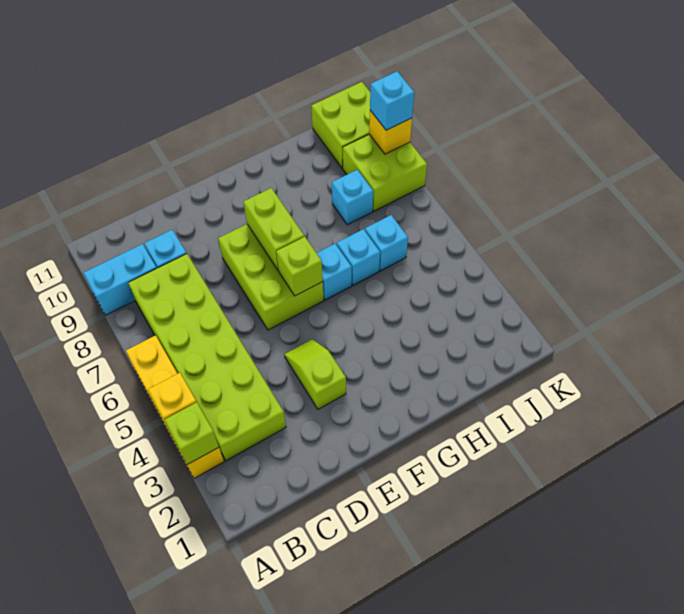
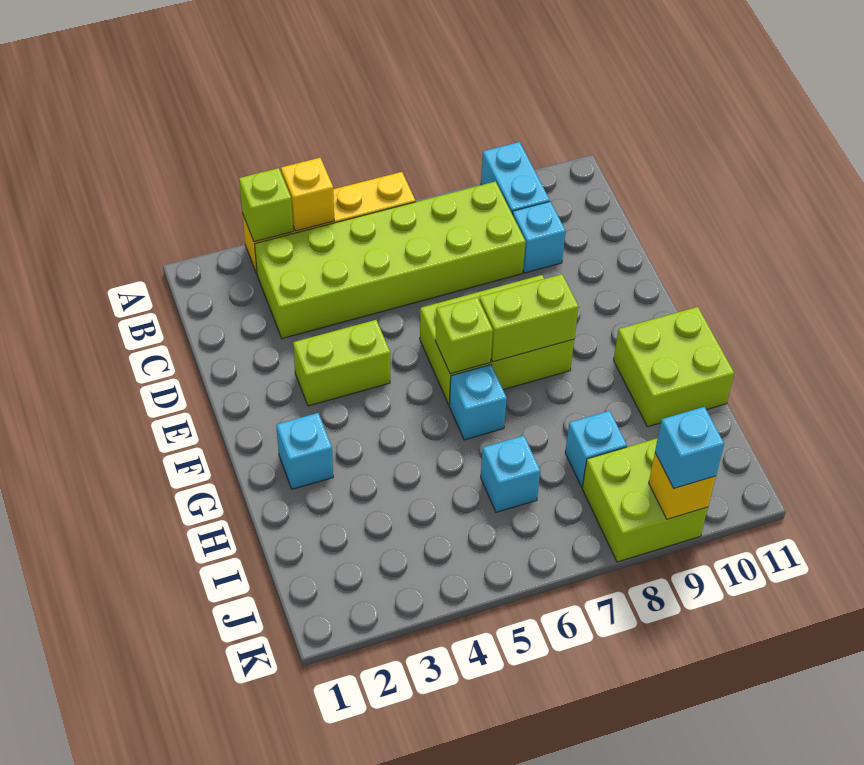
lime slope E3:E4 level 1 top 3 -> lime brick E3:E4 level 1
cyan brick H6 level 1 -> cyan brick G2 level 1
lime brick J10:K11 level 1 -> lime brick G10:H11 level 1

